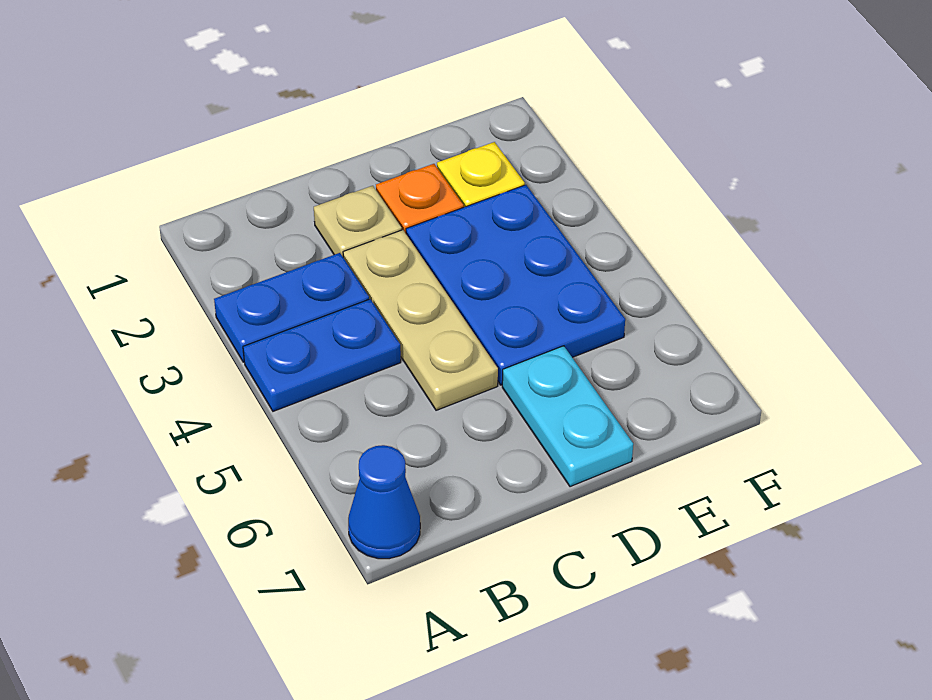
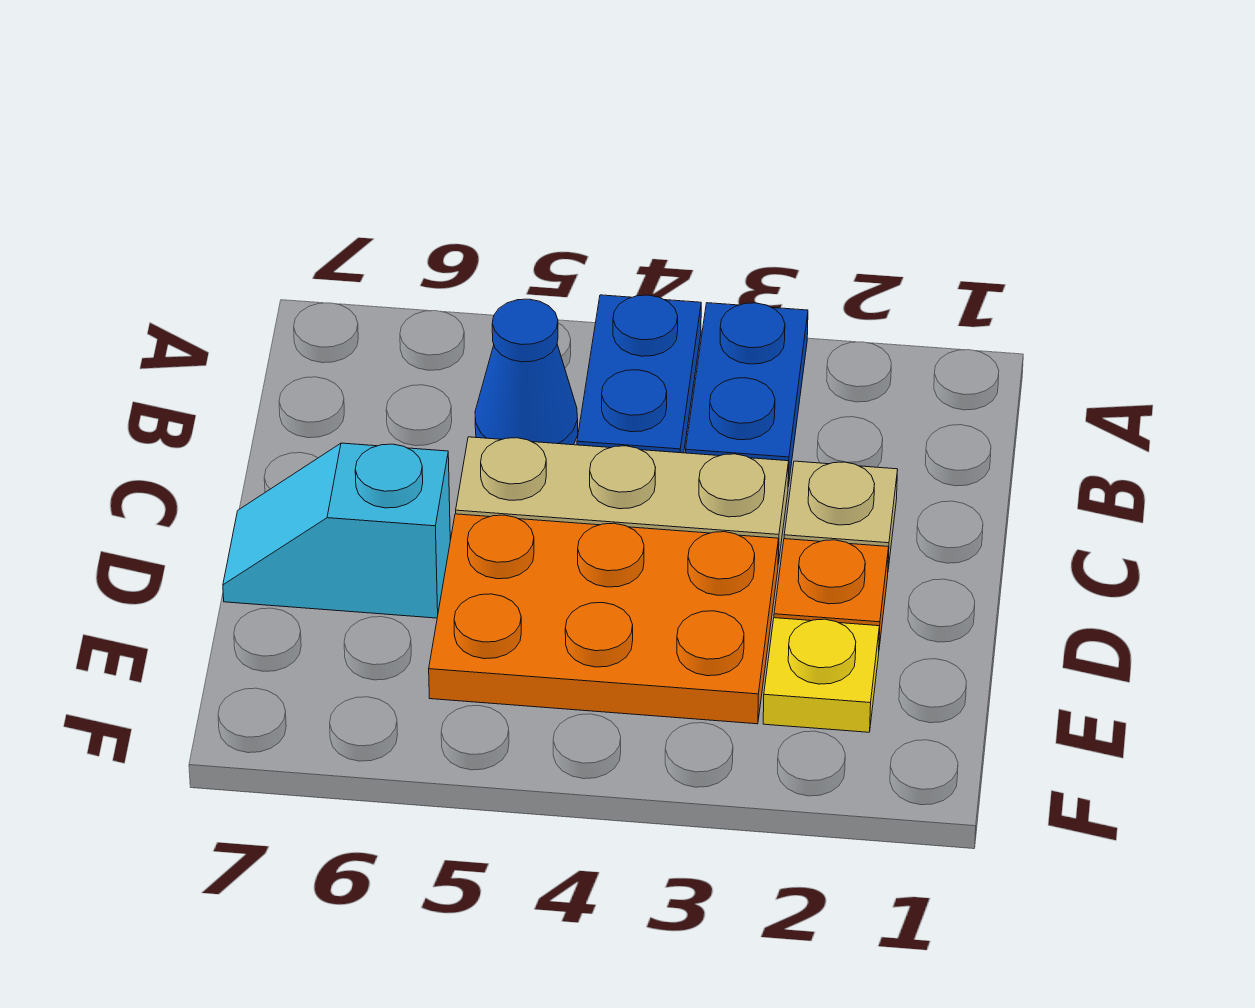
blue cone A7 level 1 -> blue cone B5 level 1
blue plate D3:E5 level 1 -> orange plate D3:E5 level 1
cyan plate D6:D7 level 1 -> cyan slope D6:D7 level 1 top 6

